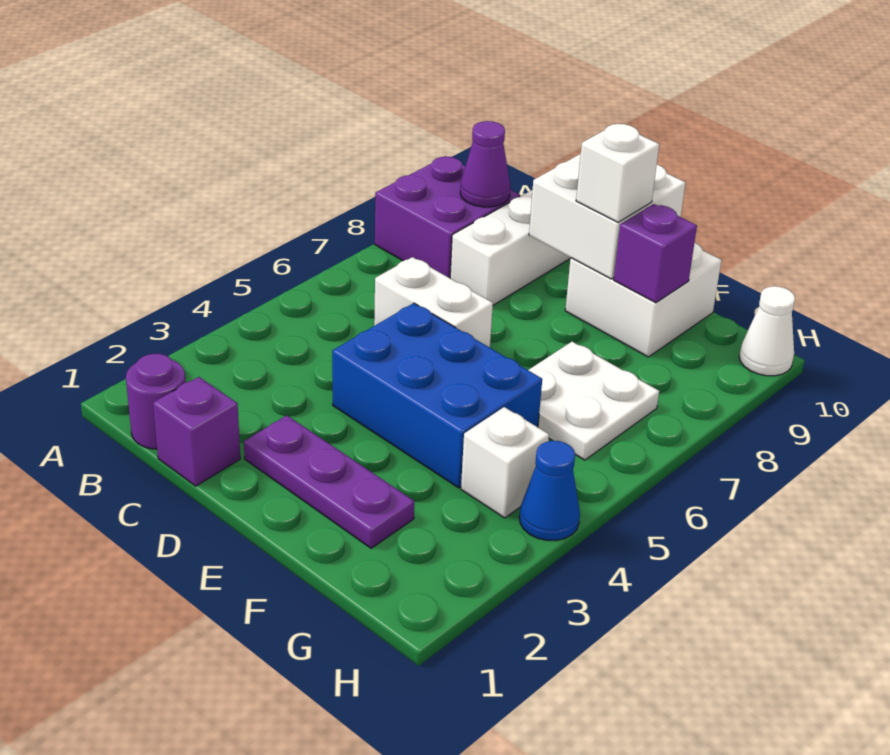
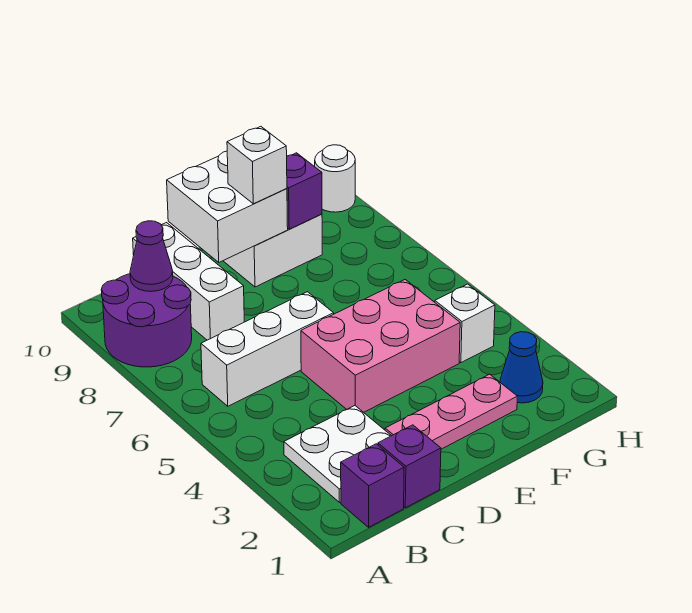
purple brick A8:B9 level 1 -> purple round brick A8:B9 level 1
purple round brick B1 level 1 -> purple brick B1 level 1
white brick C6:D6 level 1 -> white brick B6:D6 level 1
purple plate D2:F2 level 1 -> pink plate D2:F2 level 1
blue brick D4:F5 level 1 -> pink brick D4:F5 level 1
white plate F6:G7 level 1 -> white plate B2:C3 level 1
blue cone H4 level 1 -> blue cone G2 level 1
white cone H10 level 1 -> white round brick H10 level 1

